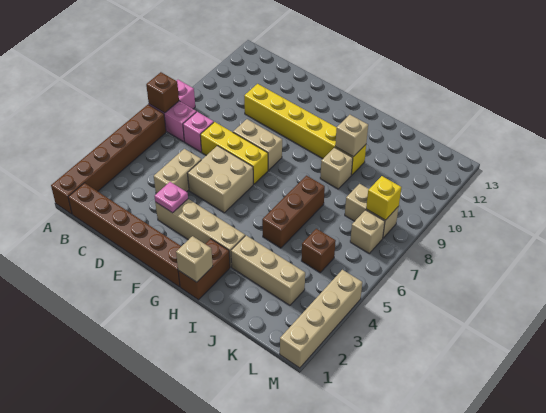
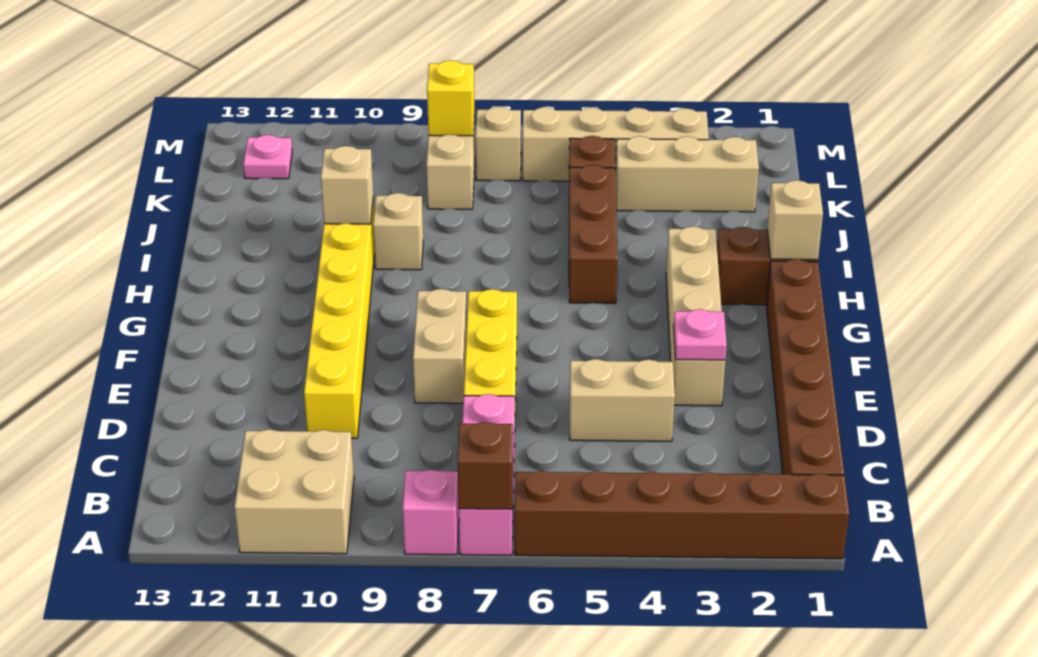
tan brick E5:F6 level 1 -> tan brick A10:B11 level 1
tan brick I3:K3 level 1 -> tan brick K2:K4 level 1
brown brick I5:I7 level 1 -> brown brick H5:J5 level 1
none -> pink plate L12 level 1
tan brick M1:M4 level 1 -> tan brick L3:L6 level 1

